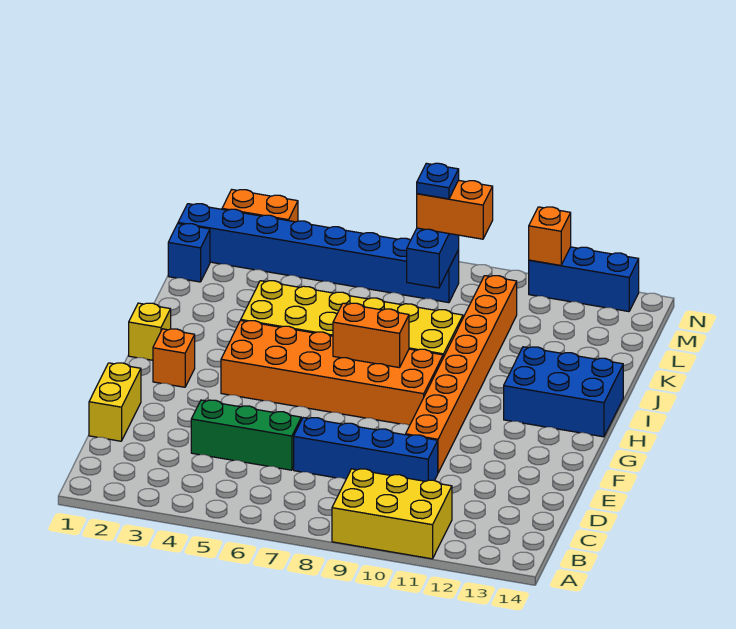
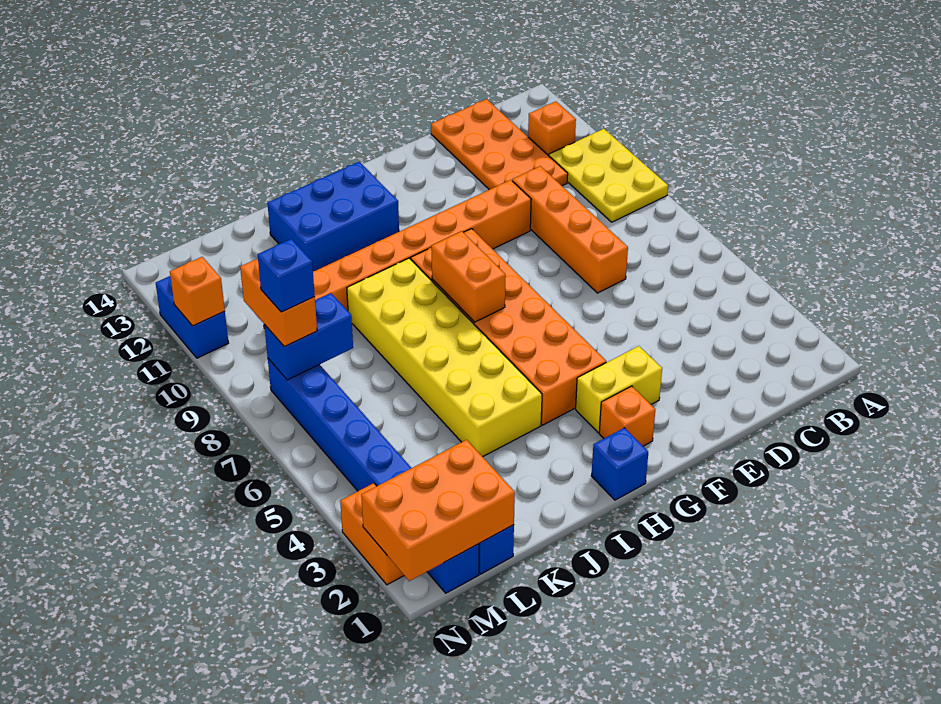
yellow brick A9:B11 level 1 -> yellow plate A9:B11 level 1
none -> orange brick B12 level 1
none -> orange plate C11:D14 level 1
yellow brick D1:E1 level 1 -> yellow brick F3:G3 level 1
green brick D4:D6 level 1 -> none
blue brick D7:D10 level 1 -> orange brick D7:D10 level 1
yellow brick H1 level 1 -> blue brick H1 level 1
blue brick H12:I14 level 1 -> blue brick H12:J13 level 1
none -> orange brick L1:N2 level 2
blue plate M8 level 4 -> blue brick M8 level 4
blue brick N11:N13 level 1 -> blue brick N11:N12 level 1

